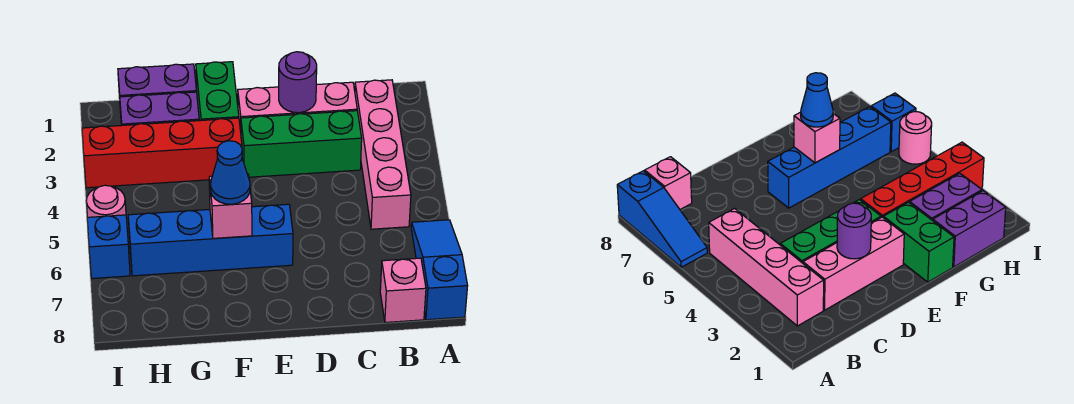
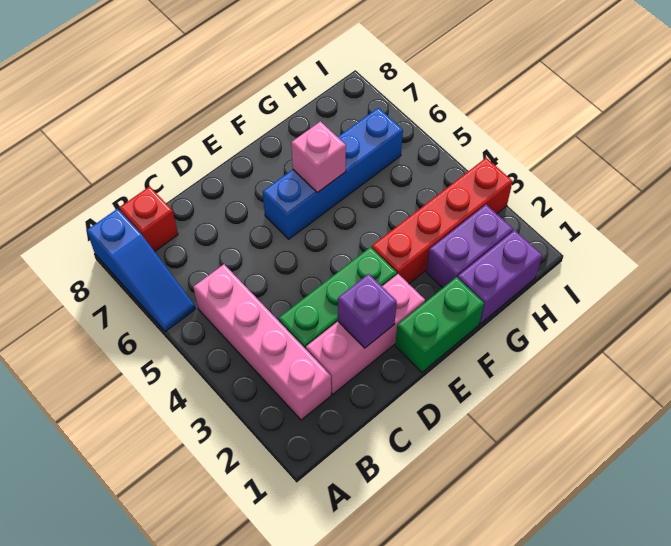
pink brick B8 level 1 -> red brick B8 level 1
purple round brick D2 level 2 -> purple brick D2 level 2
green brick F1:F2 level 1 -> green brick E1:F1 level 1
blue cone F6 level 3 -> none
pink round brick I5 level 1 -> none
blue brick I6 level 1 -> none

